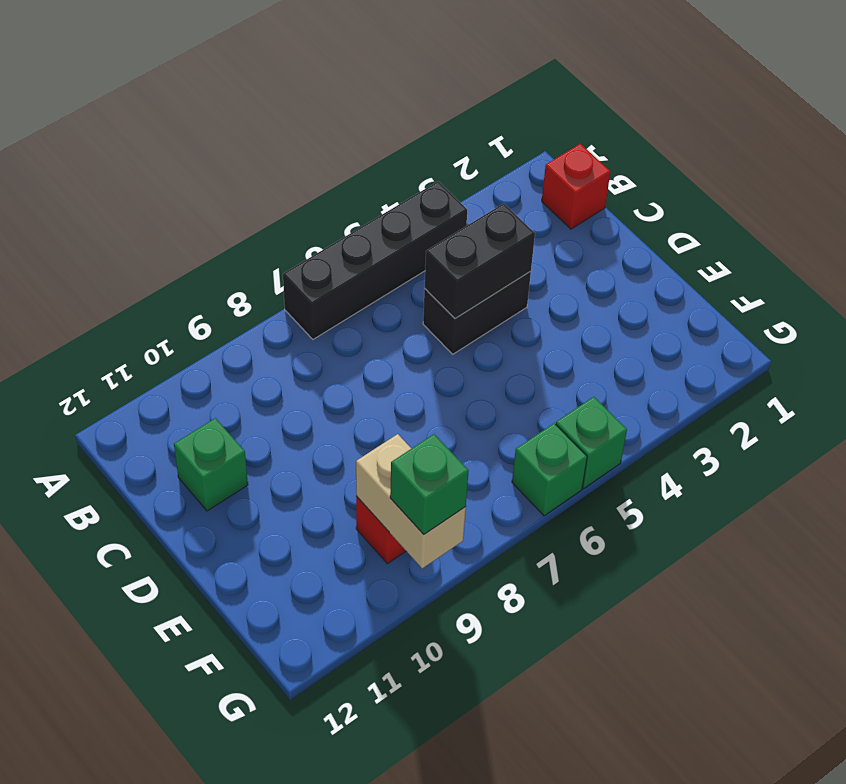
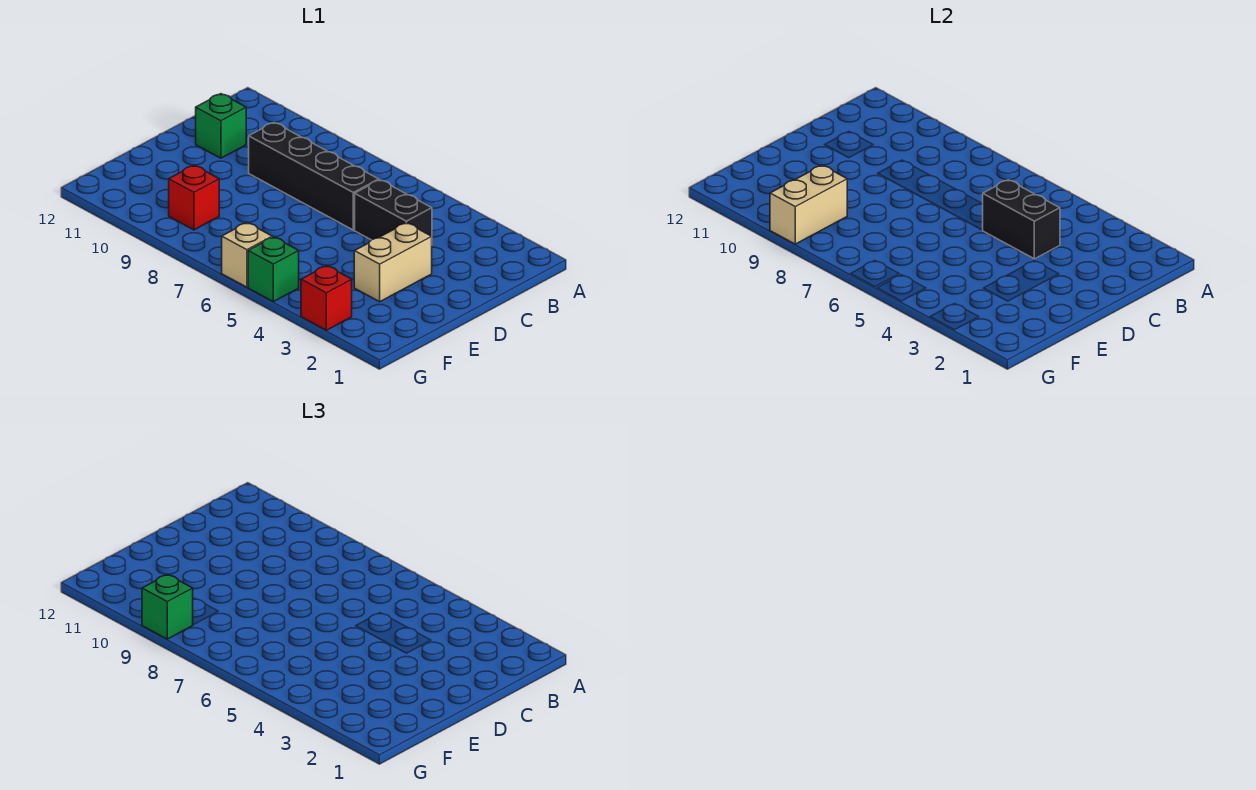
black brick A4:A7 level 1 -> black brick C6:C9 level 1
red brick B1 level 1 -> red brick G3 level 1
none -> tan brick D3:E3 level 1
green brick G6 level 1 -> tan brick G6 level 1

